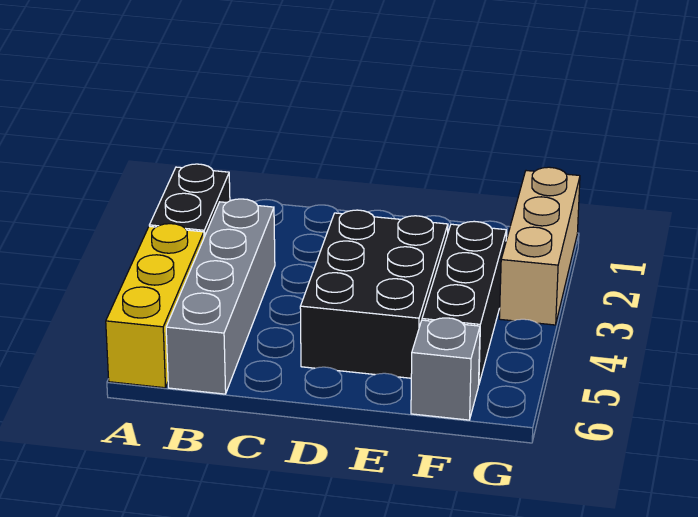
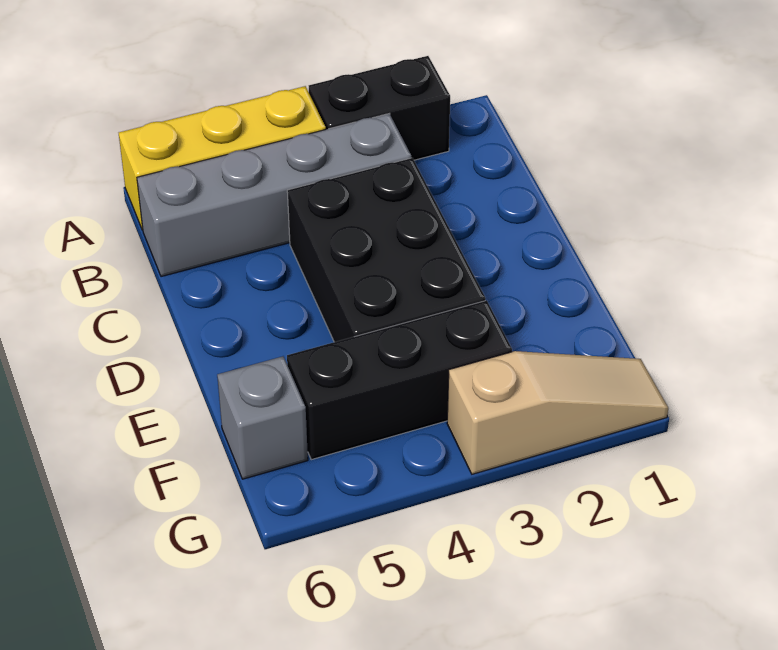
black brick D3:E5 level 1 -> black brick C3:E4 level 1
tan brick G1:G3 level 1 -> tan slope G1:G3 level 1 top 3

